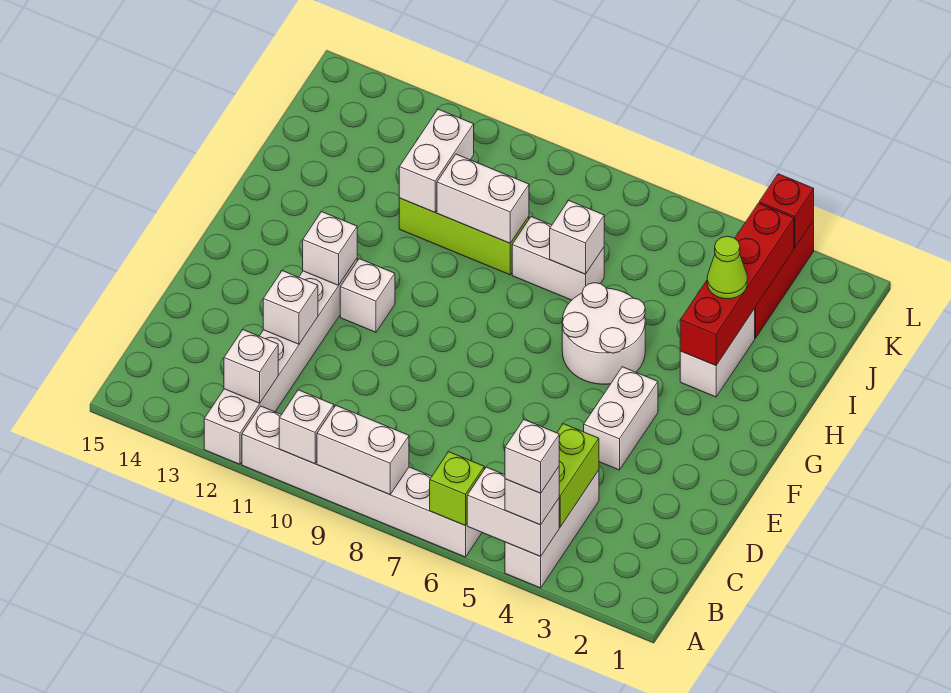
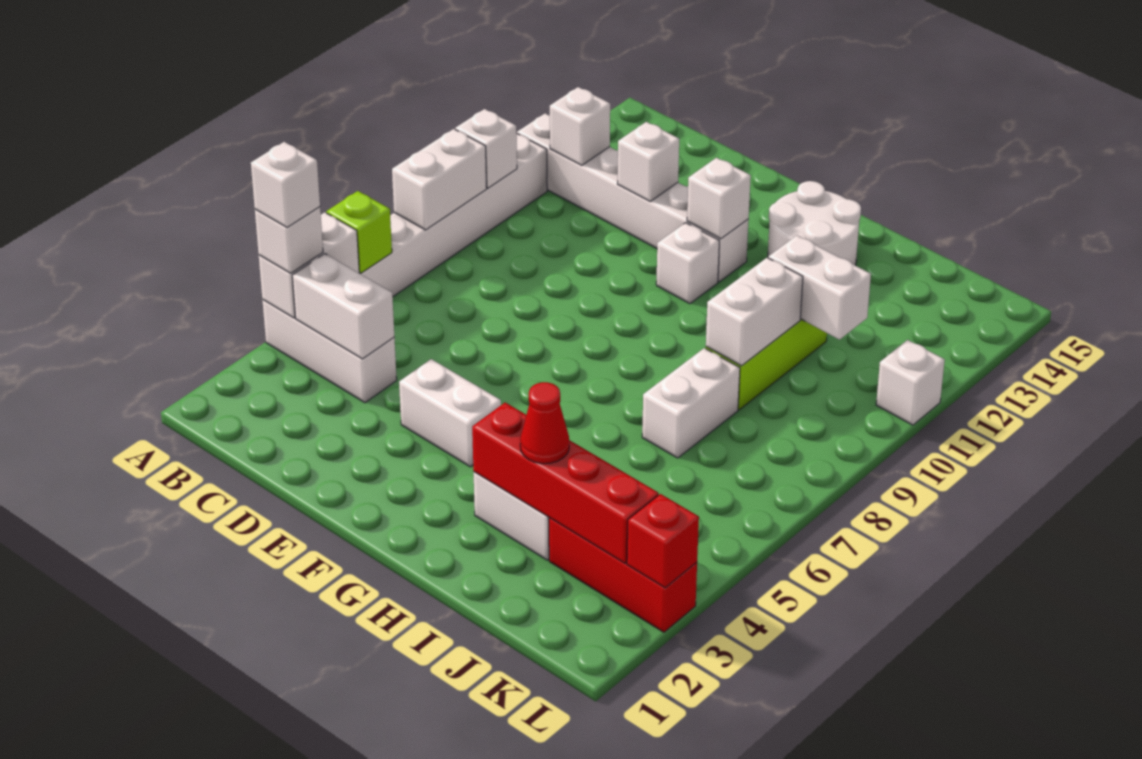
lime brick B4:C4 level 2 -> white brick B4:C4 level 2
white round brick G5:H6 level 1 -> white round brick G13:H14 level 1
lime cone I3 level 3 -> red cone I3 level 3
white brick I7 level 2 -> white brick L11 level 1

